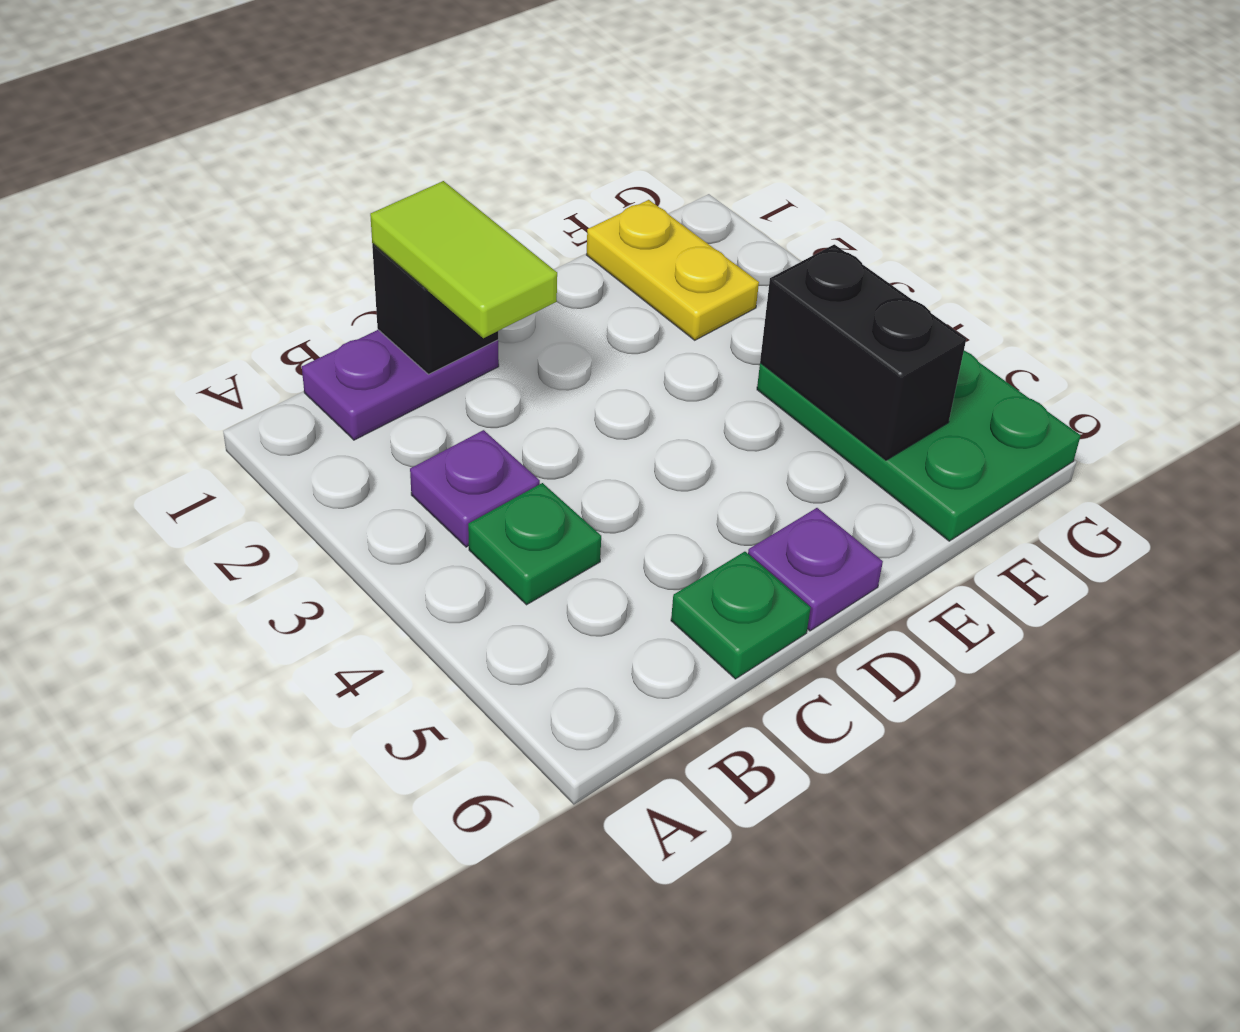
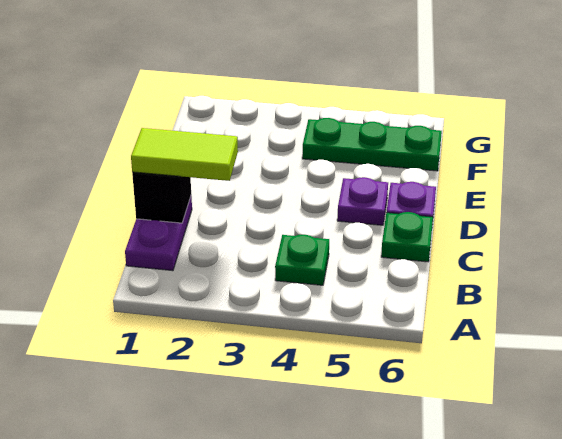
purple plate B3 level 1 -> purple plate D5 level 1
yellow plate F1:F2 level 1 -> none
green plate F4:G6 level 1 -> green plate F4:F6 level 1
black brick F4:F5 level 2 -> none

